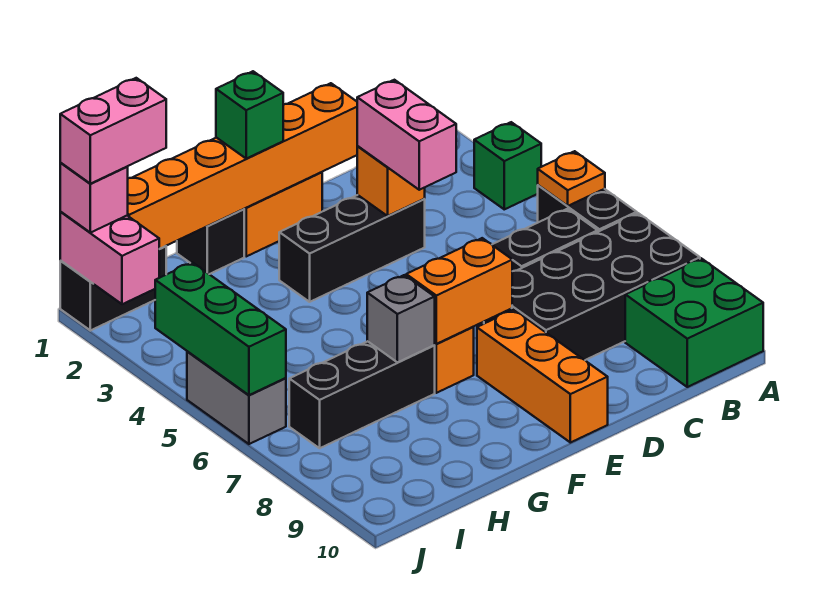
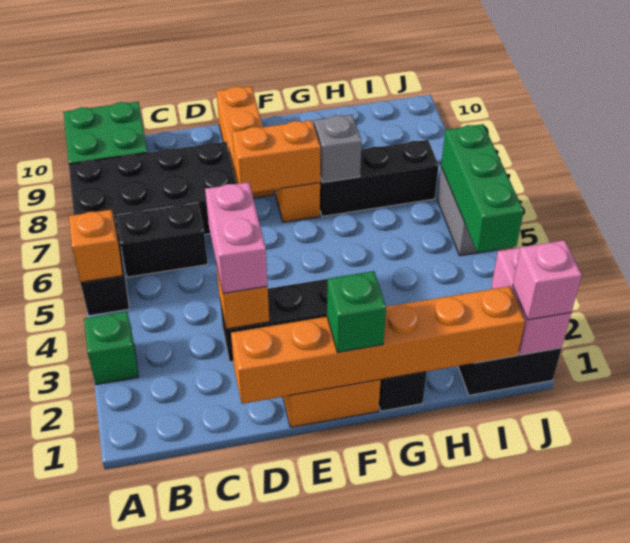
orange plate A5 level 2 -> orange brick A5 level 2
pink brick I1:J1 level 4 -> none

